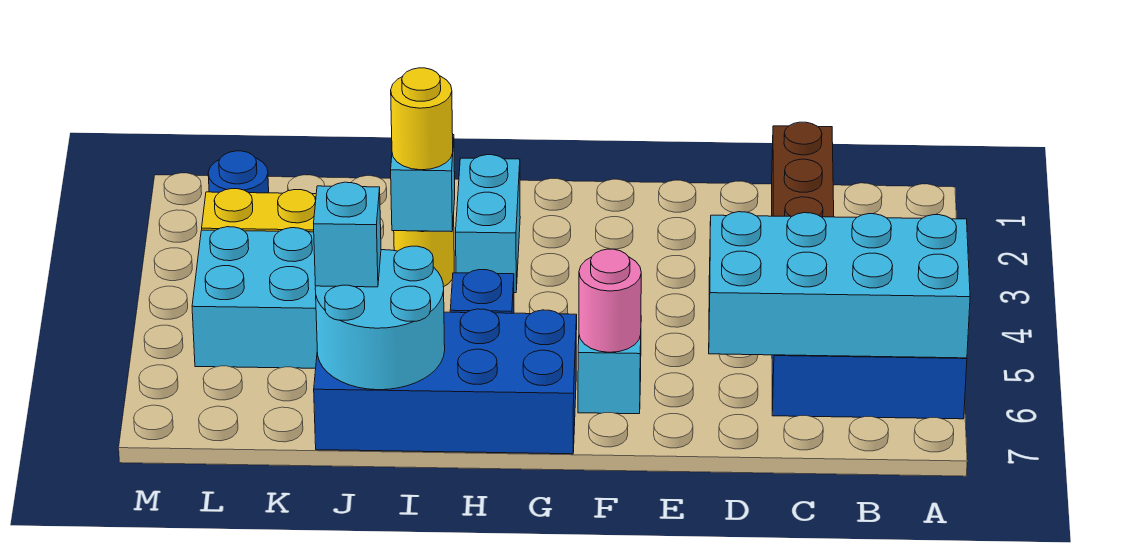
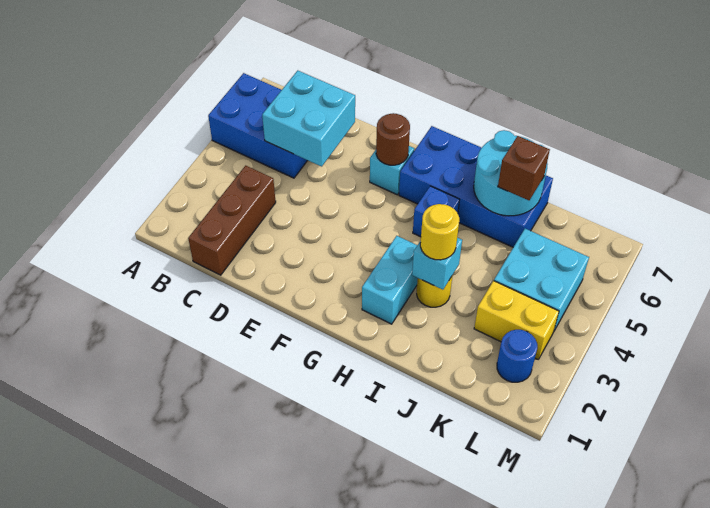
cyan brick A5:D6 level 2 -> cyan brick C5:D6 level 2
pink round brick F6 level 2 -> brown round brick F6 level 2
cyan brick J6 level 3 -> brown brick J6 level 3

